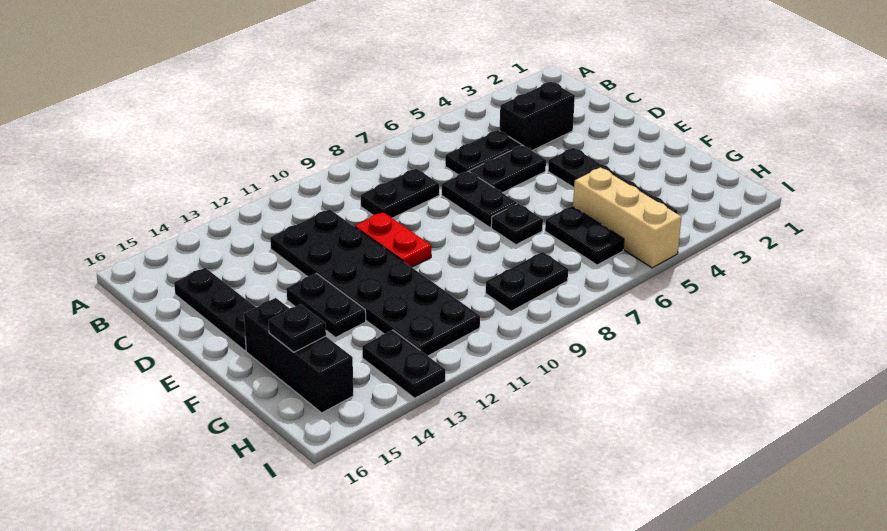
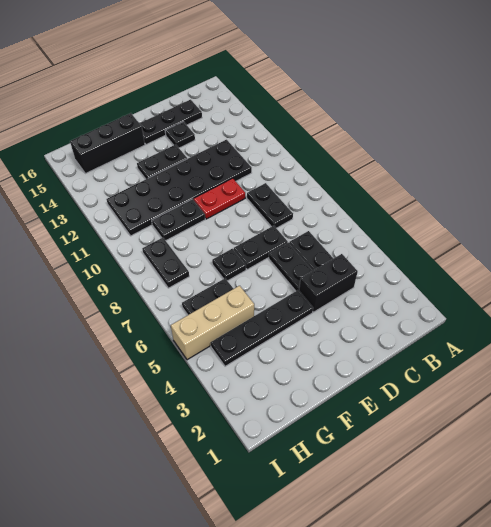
black brick C3:C4 level 1 -> black brick C4:D4 level 1
black plate G15 level 2 -> black plate D14 level 1
black plate H13:I13 level 1 -> black plate F10:G10 level 1

